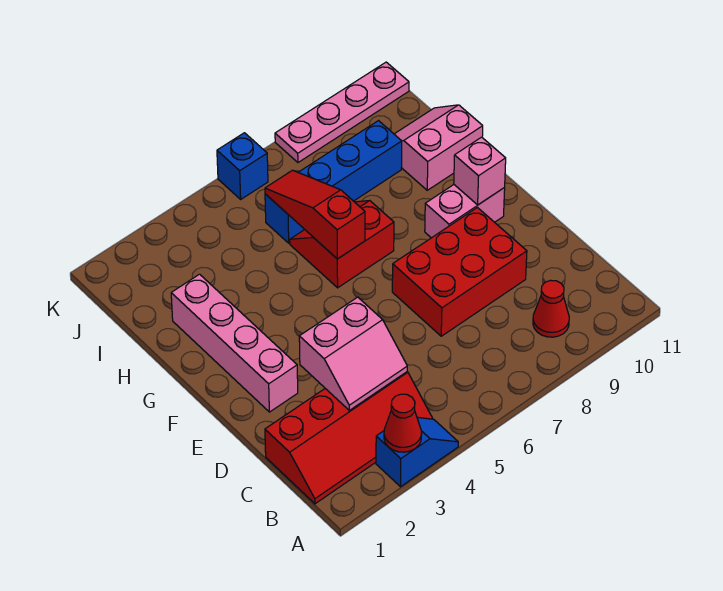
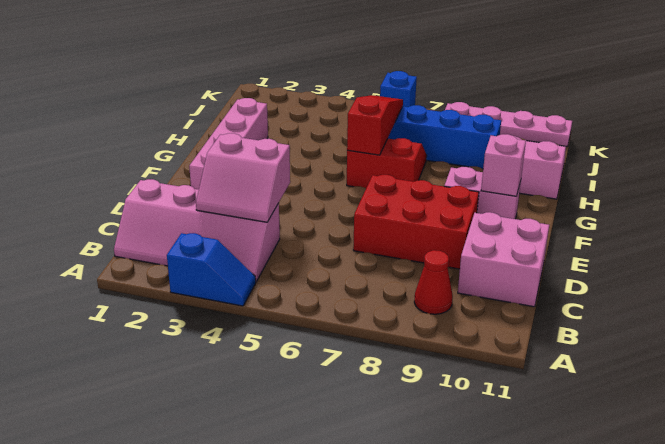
red cone A3 level 2 -> none
red slope B1:C4 level 1 top C -> pink slope B1:C4 level 1 top C
none -> pink brick C10:D11 level 1

